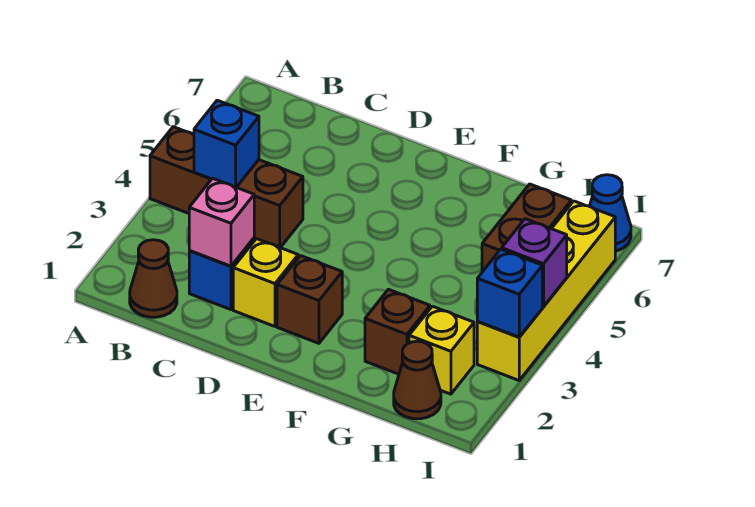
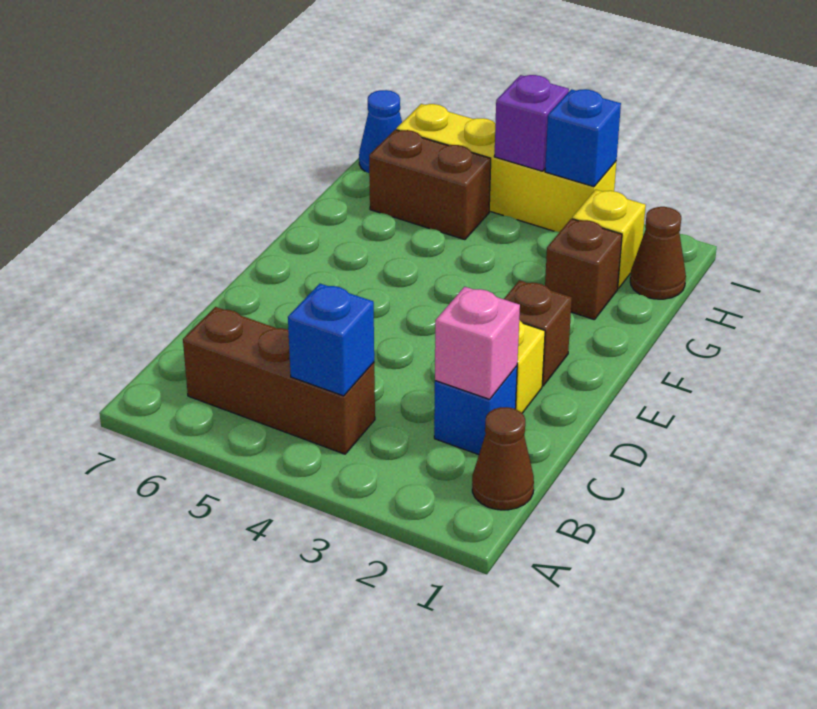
brown brick A4:C4 level 1 -> brown brick B4:B6 level 1

